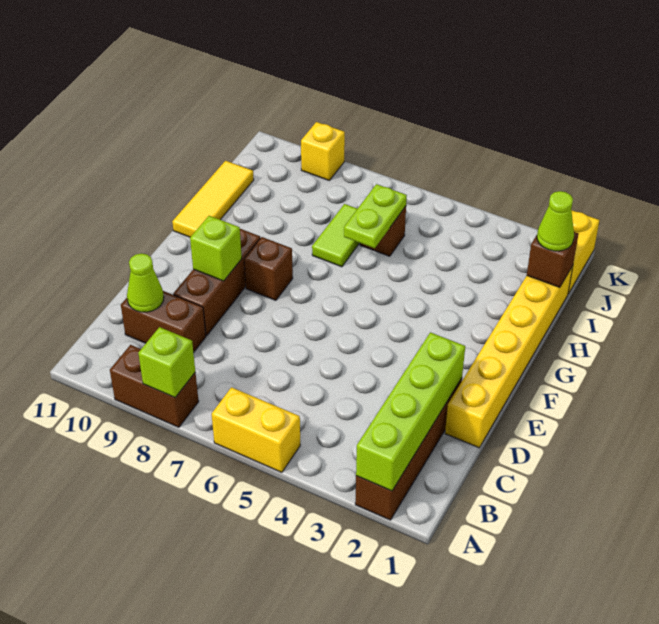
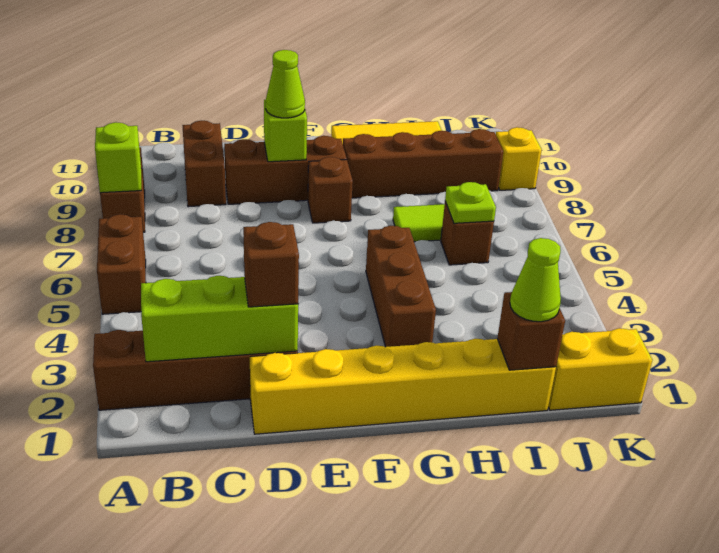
lime brick A2:D2 level 2 -> lime brick B2:D2 level 2
yellow brick A5:A6 level 1 -> brown brick A5:A6 level 1
lime cone C10 level 2 -> lime cone E9 level 3
none -> brown brick D2 level 3
none -> brown brick G3:G5 level 1
none -> brown brick G9:J9 level 1
lime plate H6:I6 level 2 -> lime plate I6 level 2

